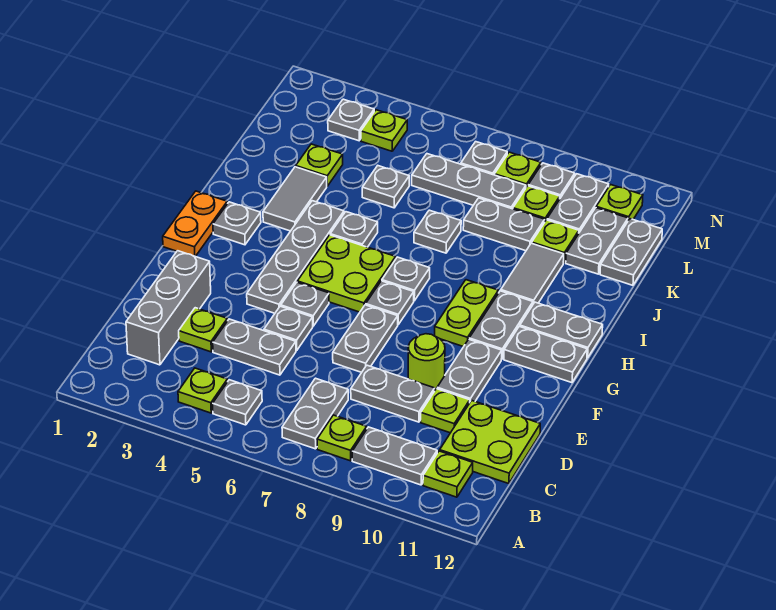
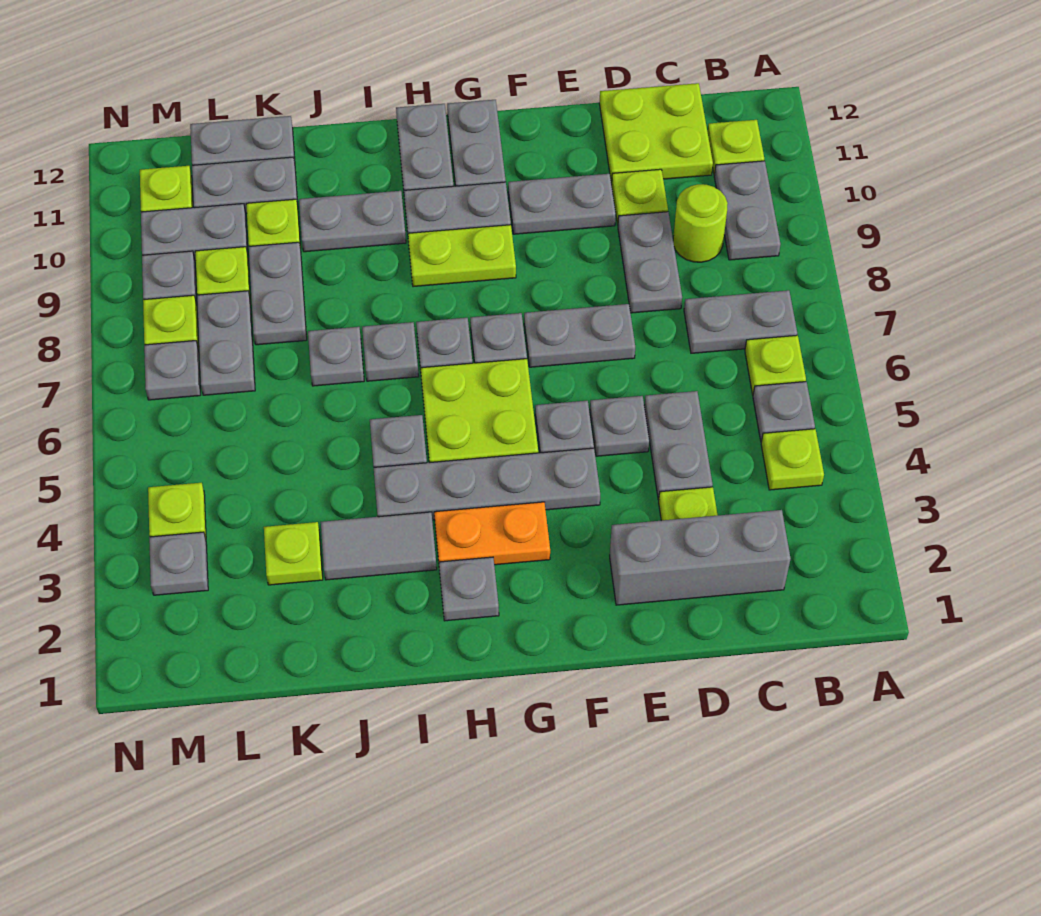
lime plate B8 level 1 -> lime plate B6 level 1
lime round brick E9 level 1 -> lime round brick C9 level 1
orange plate G1:H1 level 1 -> orange plate G3:H3 level 1
grey tile I10:J10 level 1 -> grey plate I10:J10 level 1
grey plate K5 level 1 -> grey plate I7 level 1
grey plate L6:L8 level 1 -> grey plate L7:L8 level 1

